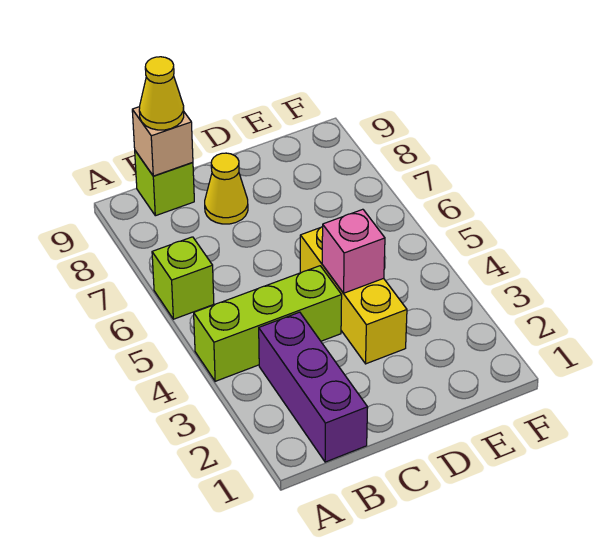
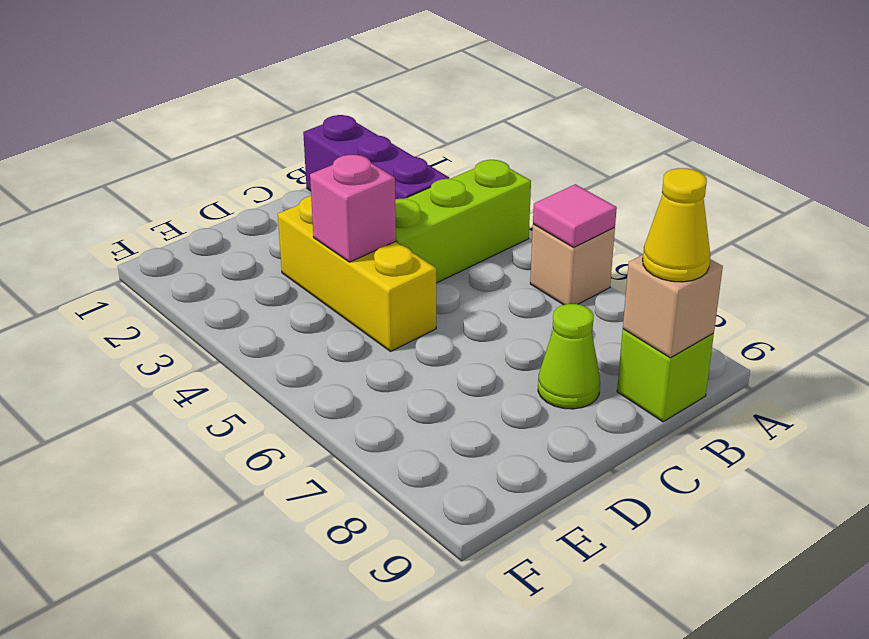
lime brick A6 level 1 -> tan brick A6 level 1
none -> pink tile A6 level 2
yellow cone C8 level 1 -> lime cone C8 level 1

